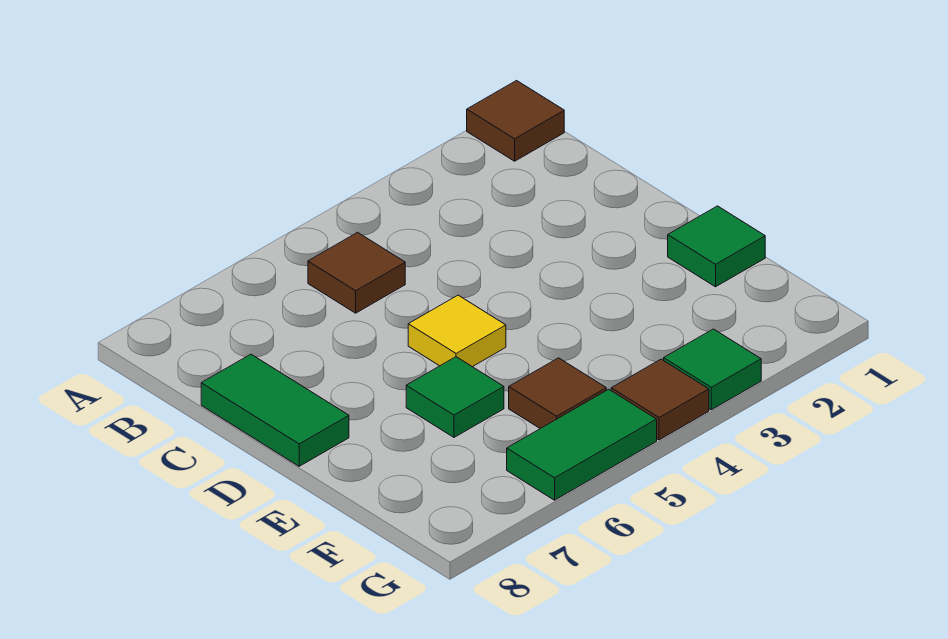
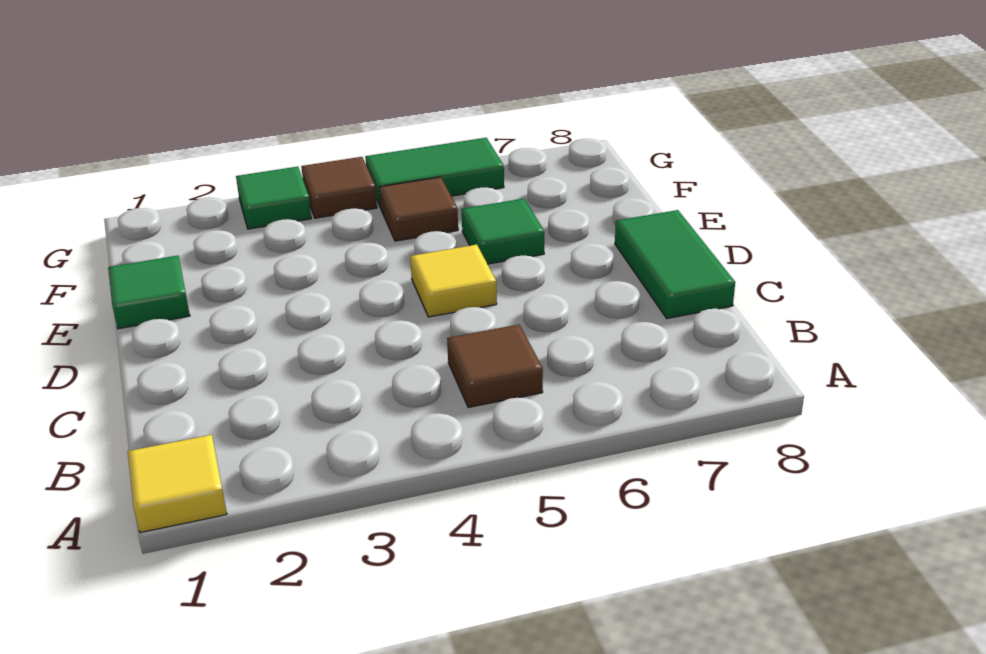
brown tile A1 level 1 -> yellow tile A1 level 1

